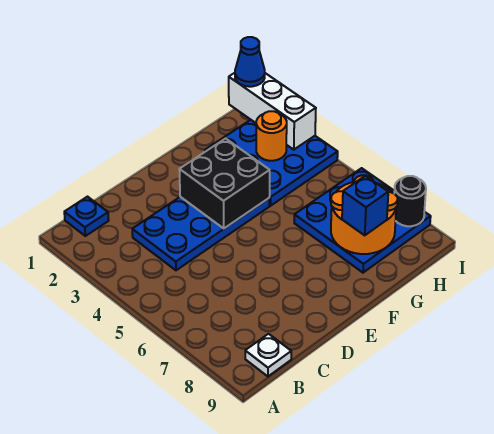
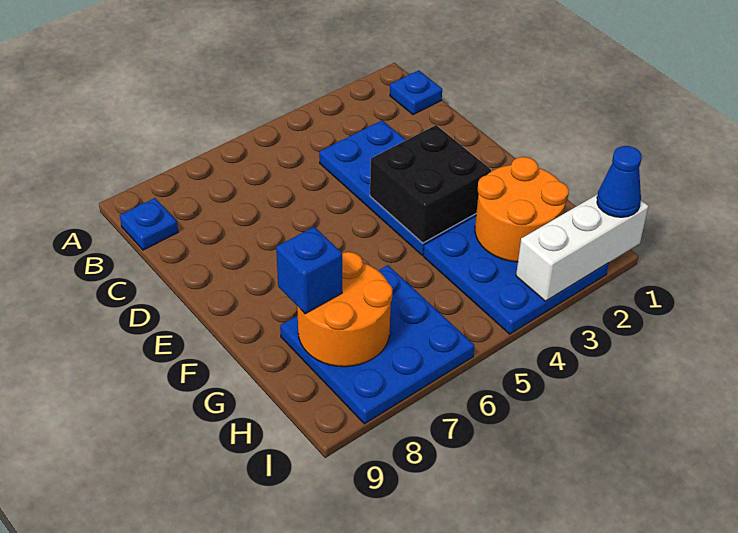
white plate B9 level 1 -> blue plate B9 level 1
orange round brick H3 level 2 -> orange round brick G2:H3 level 2
black round brick I8 level 2 -> none

